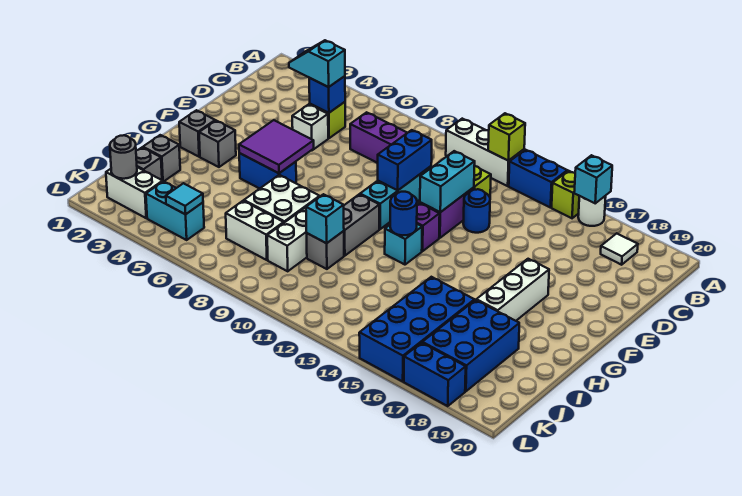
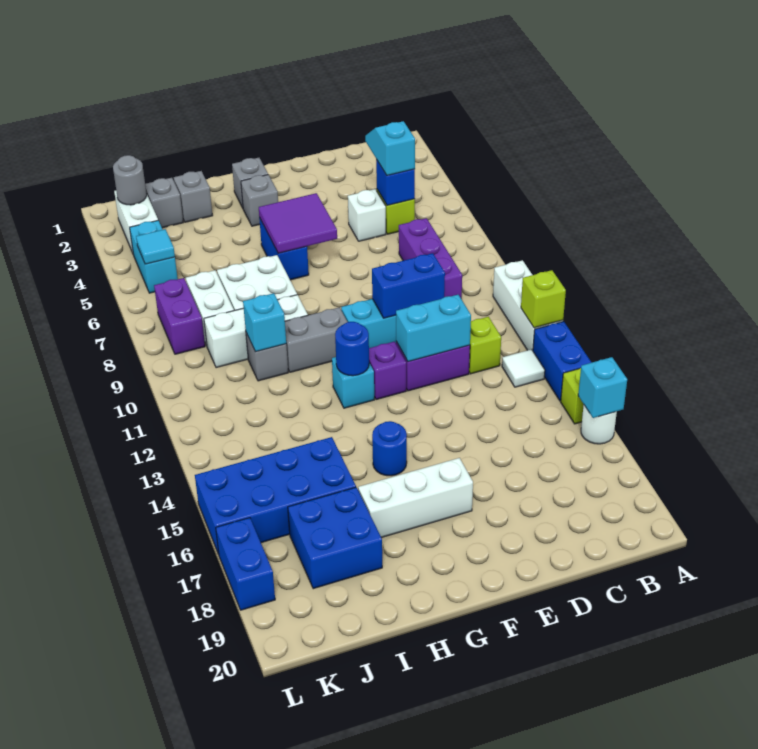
white tile B18 level 1 -> white tile B13 level 1
blue round brick D13 level 1 -> blue round brick G15 level 1
blue brick I17:K18 level 1 -> blue brick I17:J18 level 1
none -> purple brick K7:K8 level 1

